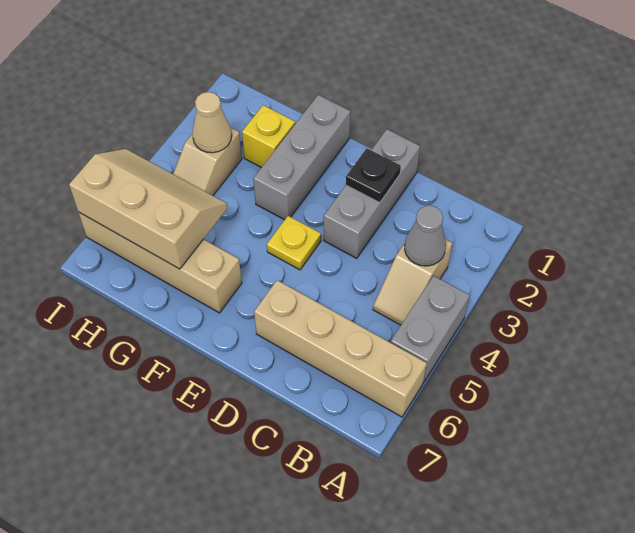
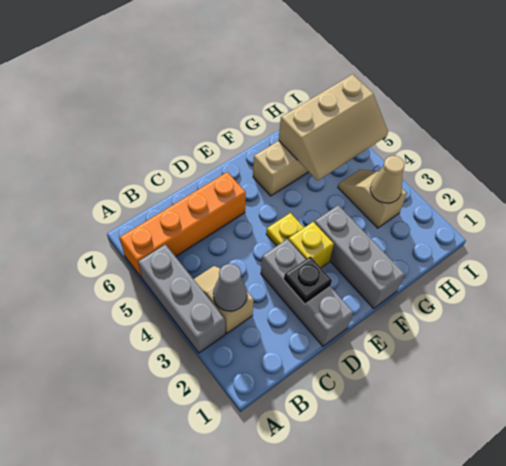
grey brick A4:A5 level 1 -> grey brick A3:A5 level 1
tan brick A6:D6 level 1 -> orange brick A6:D6 level 1
yellow brick G2 level 1 -> yellow brick E3 level 1

